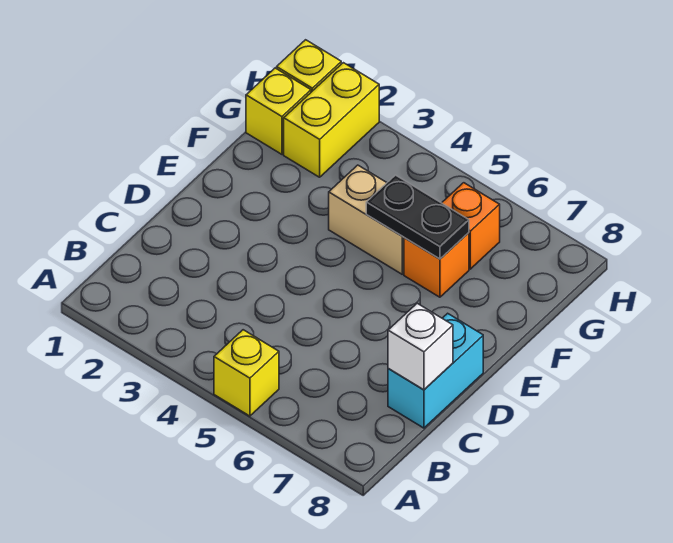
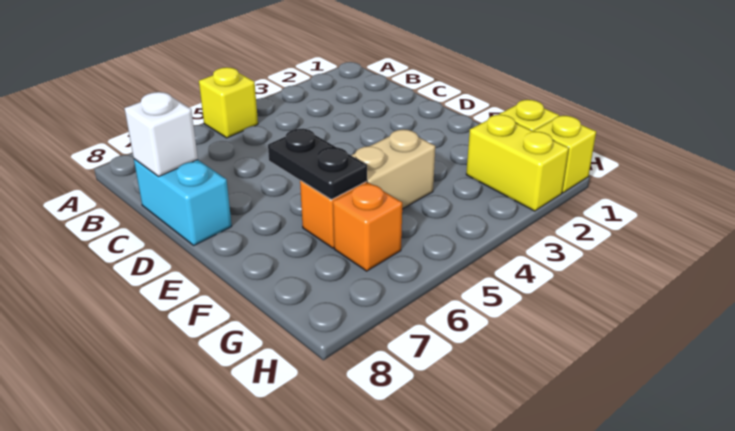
black plate F5:F6 level 2 -> black plate E6:F6 level 2

